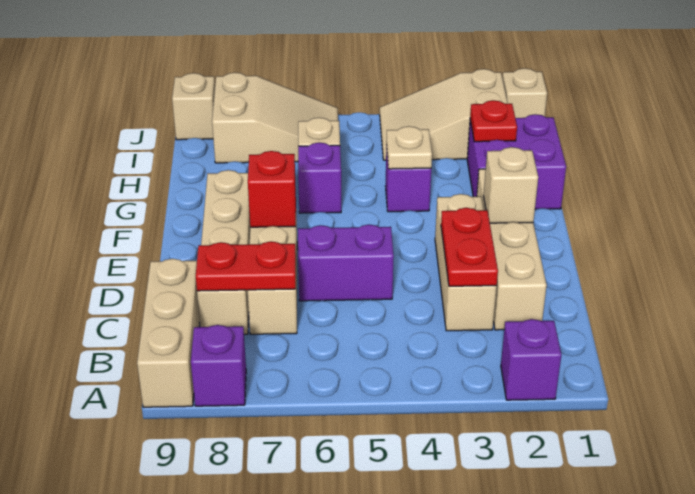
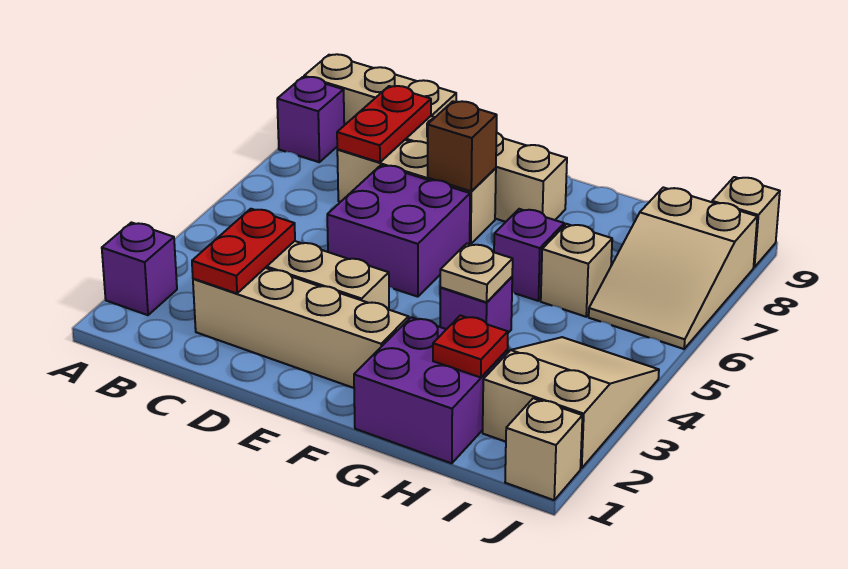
red plate C3:D3 level 2 -> red plate C2:C3 level 2
purple brick D5:D6 level 1 -> purple brick D5:E6 level 1
tan brick E2 level 2 -> none
red brick E7 level 2 -> brown brick E7 level 2

